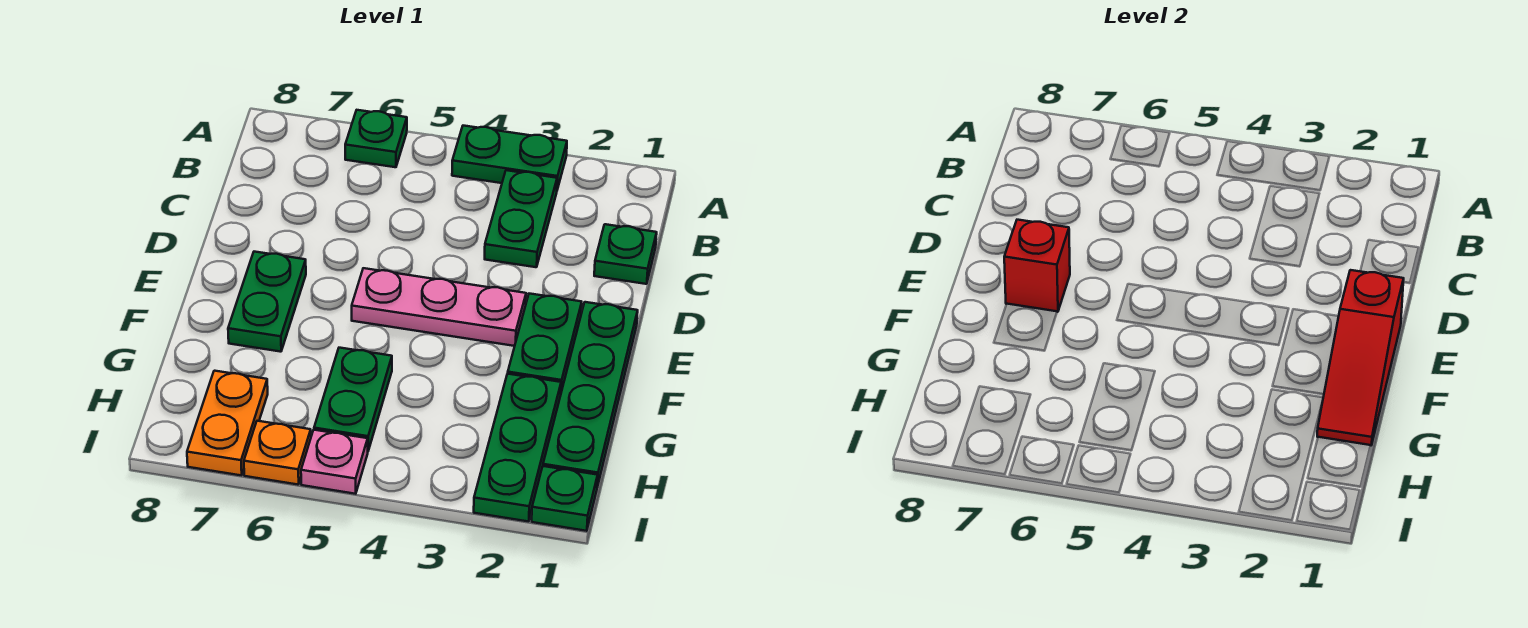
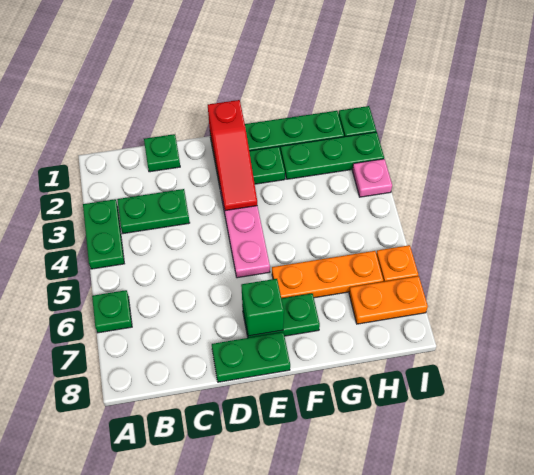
red slope E1:G1 level 2 top E -> red slope E1:E3 level 2 top 1
red brick E7 level 2 -> green brick E7 level 2
none -> orange plate F6:H6 level 1
green plate G5:H5 level 1 -> green plate D8:E8 level 1
pink plate I5 level 1 -> pink plate I3 level 1

